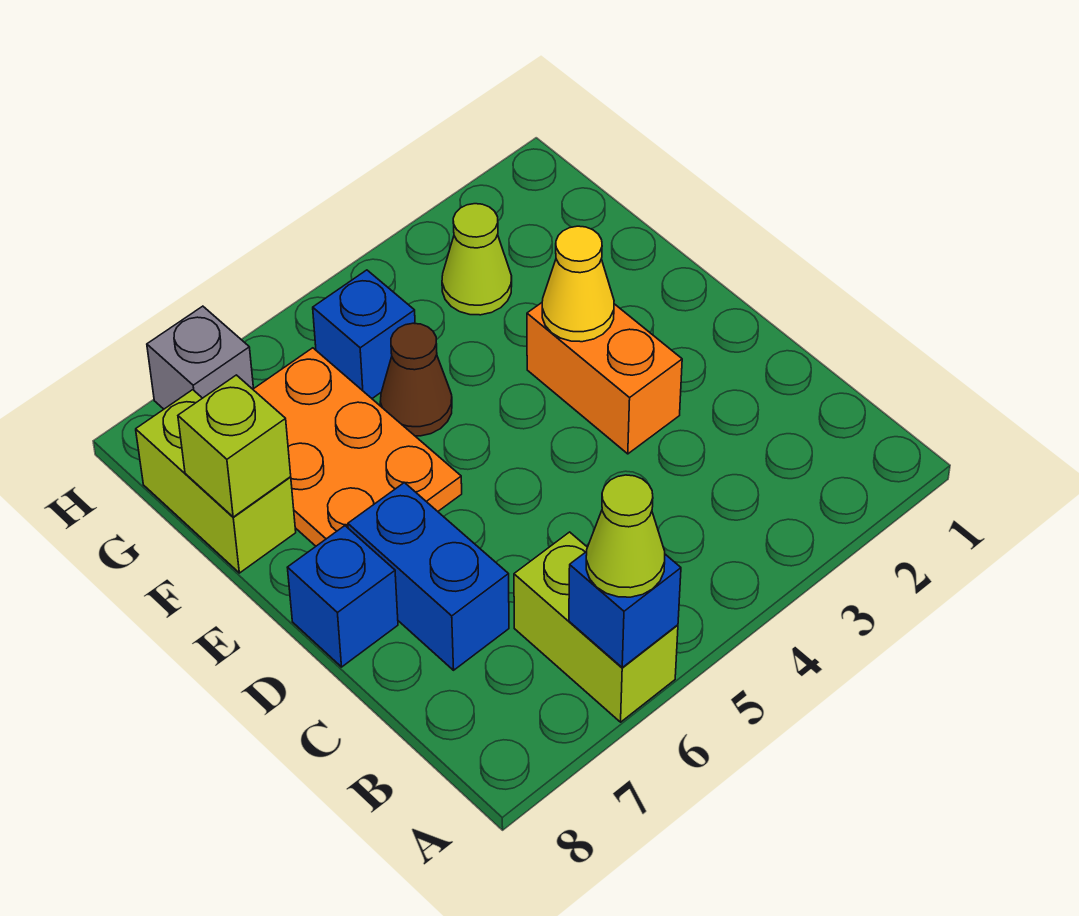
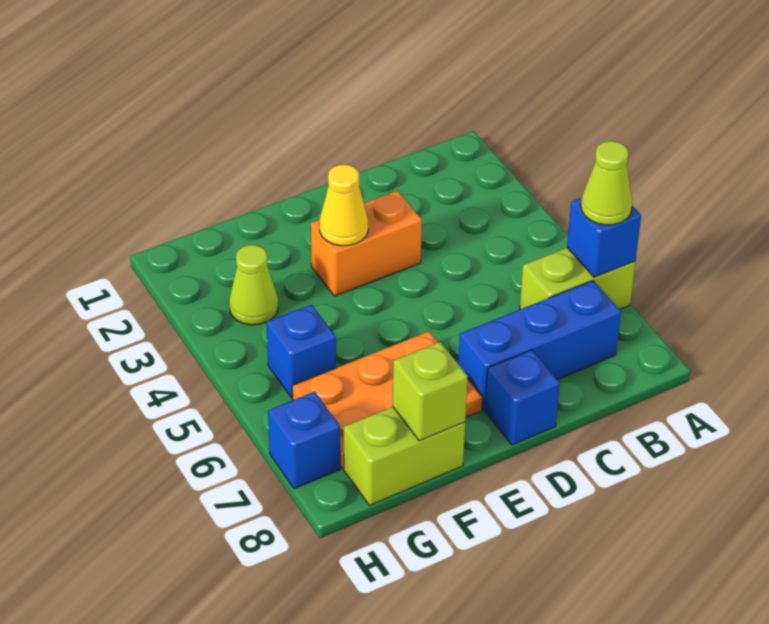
blue brick C7:D7 level 1 -> blue brick B7:D7 level 1
brown cone F5 level 1 -> none
grey brick H7 level 1 -> blue brick H7 level 1

